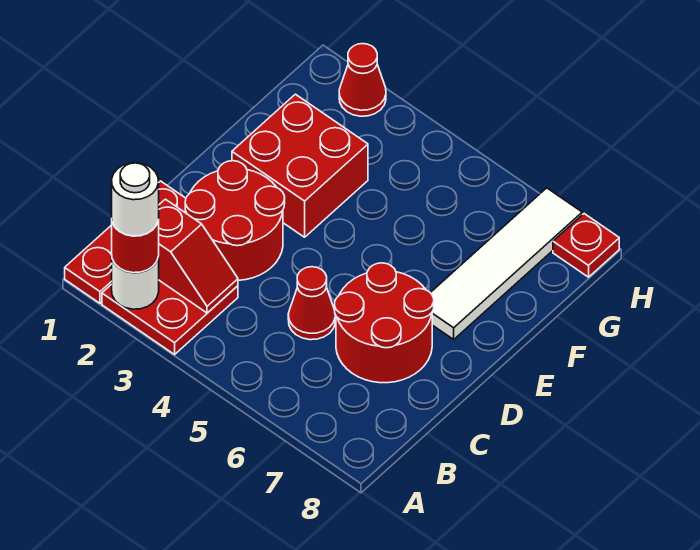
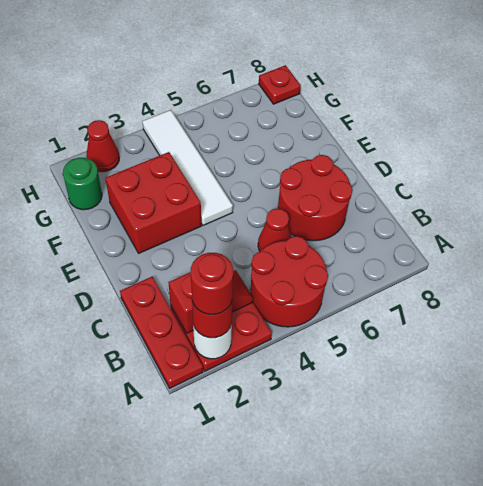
white round brick A2 level 4 -> red round brick A2 level 4
red round brick C2:D3 level 1 -> red round brick A4:B5 level 1
white tile E7:H7 level 1 -> white tile E4:H4 level 1
none -> green round brick G1 level 1

